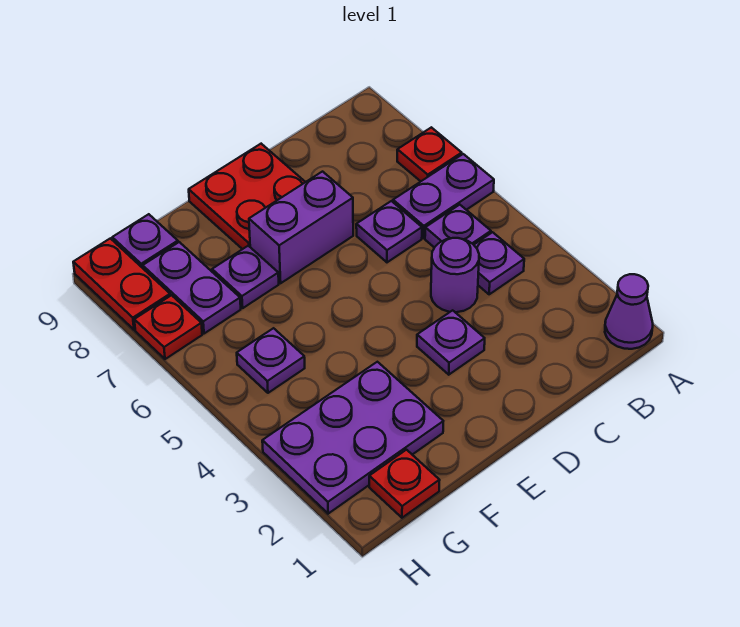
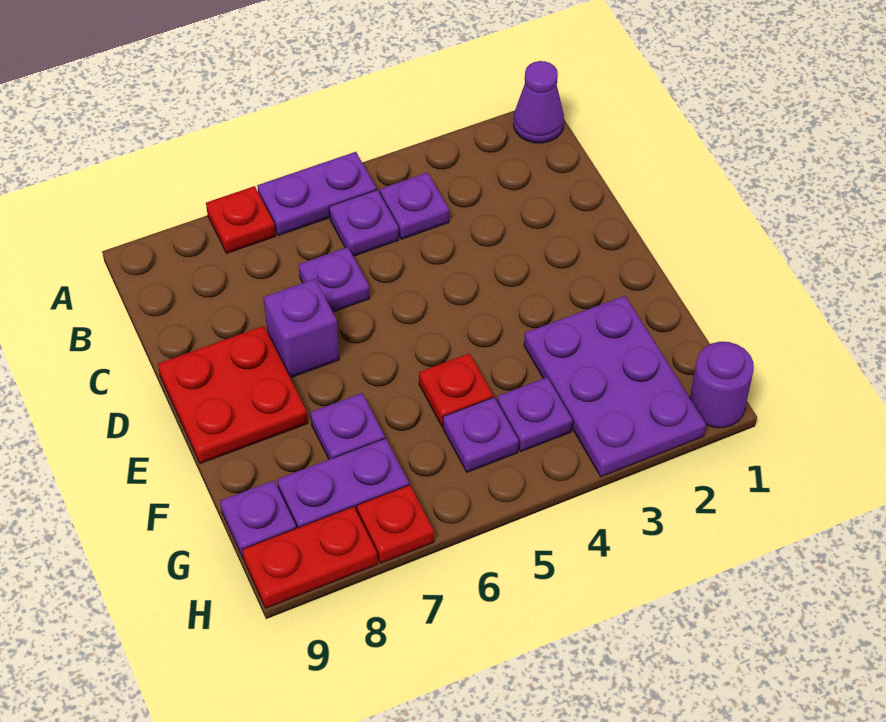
purple plate A6:B6 level 1 -> purple plate A5:A6 level 1
purple round brick C4 level 1 -> purple round brick H1 level 1
purple plate D3 level 1 -> purple plate G4 level 1
purple brick D7:E7 level 1 -> purple brick D7 level 1
red plate G1 level 1 -> red plate F5 level 1

